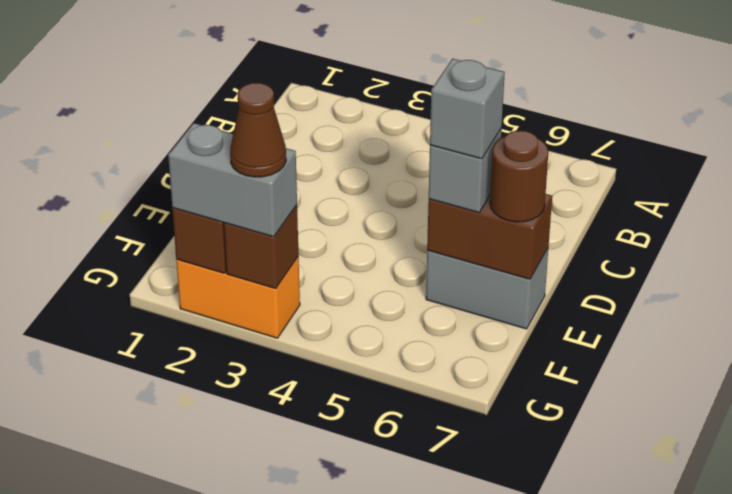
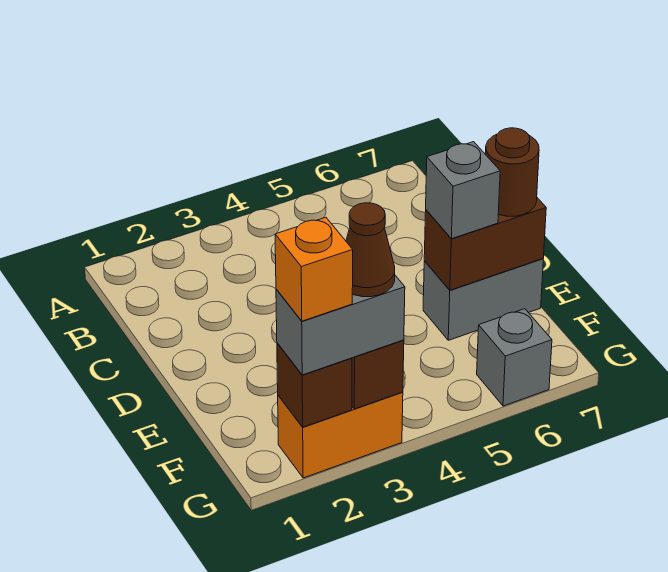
grey brick E6 level 4 -> grey brick G6 level 1
none -> orange brick G2 level 4

